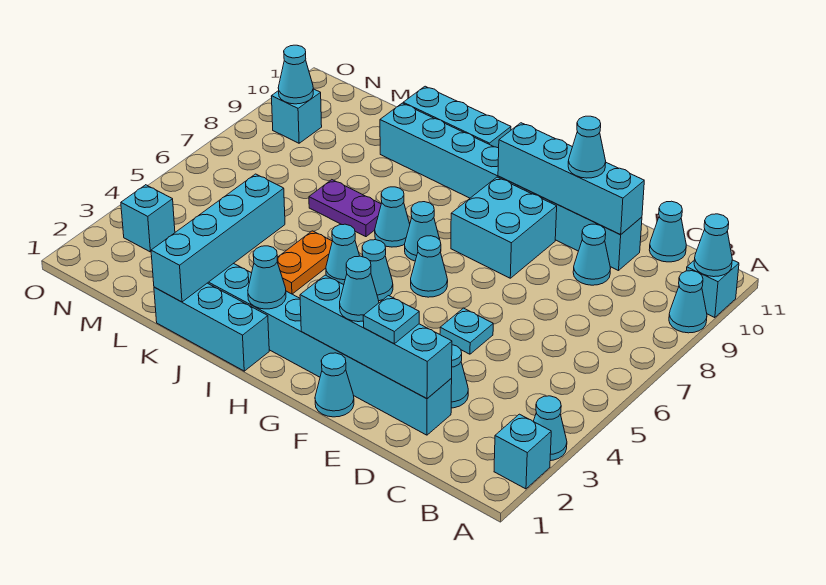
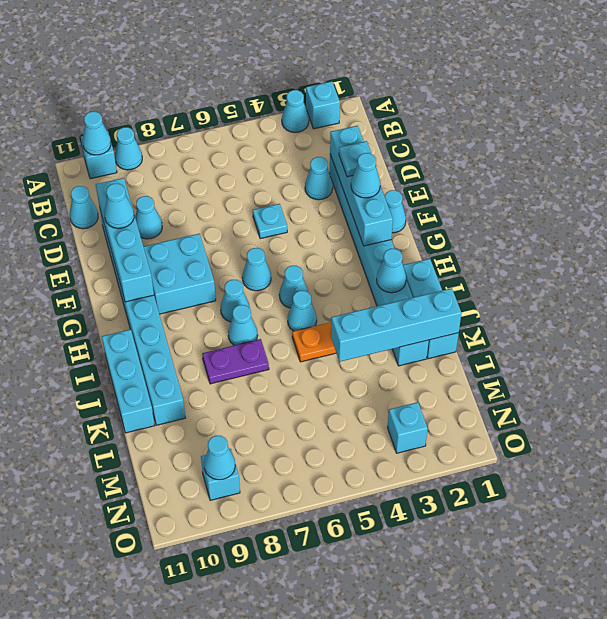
purple plate J7:K7 level 1 -> purple plate J7:J8 level 1

